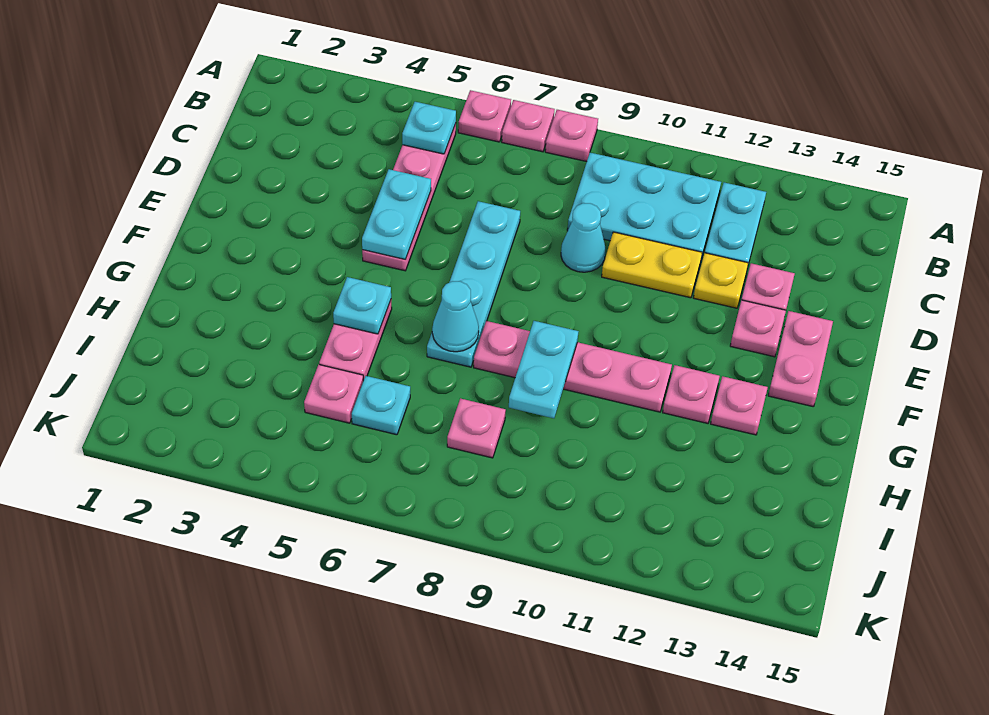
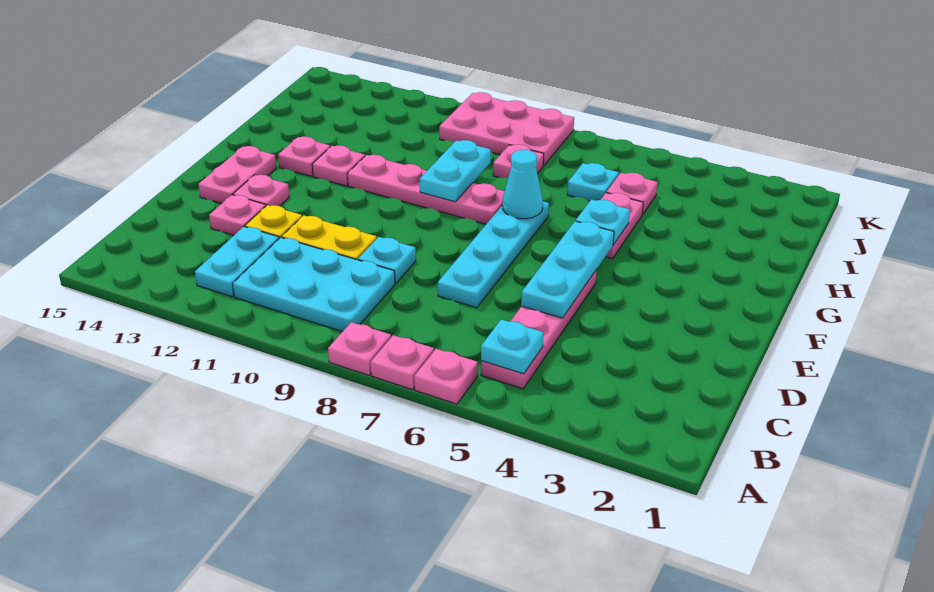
cyan plate D5:E5 level 2 -> cyan plate D5:F5 level 2
cyan cone D9 level 1 -> cyan plate D9 level 1
none -> pink plate J8:K10 level 1

